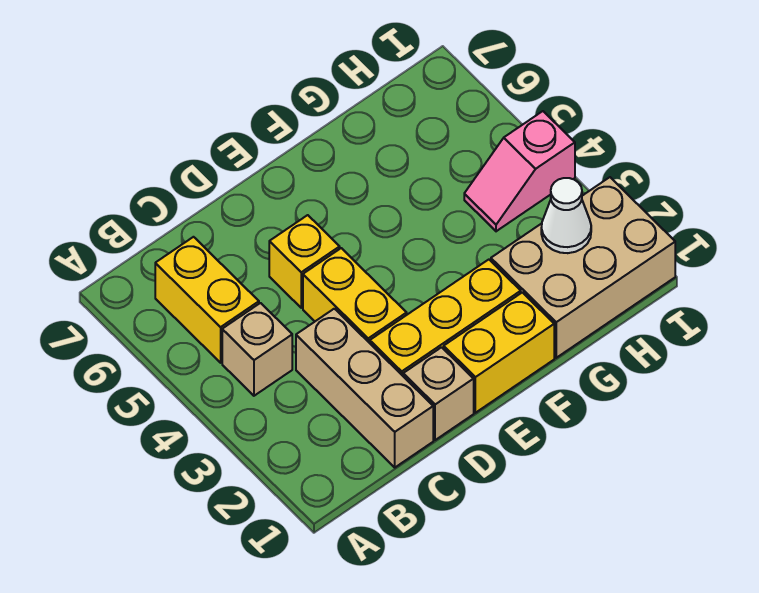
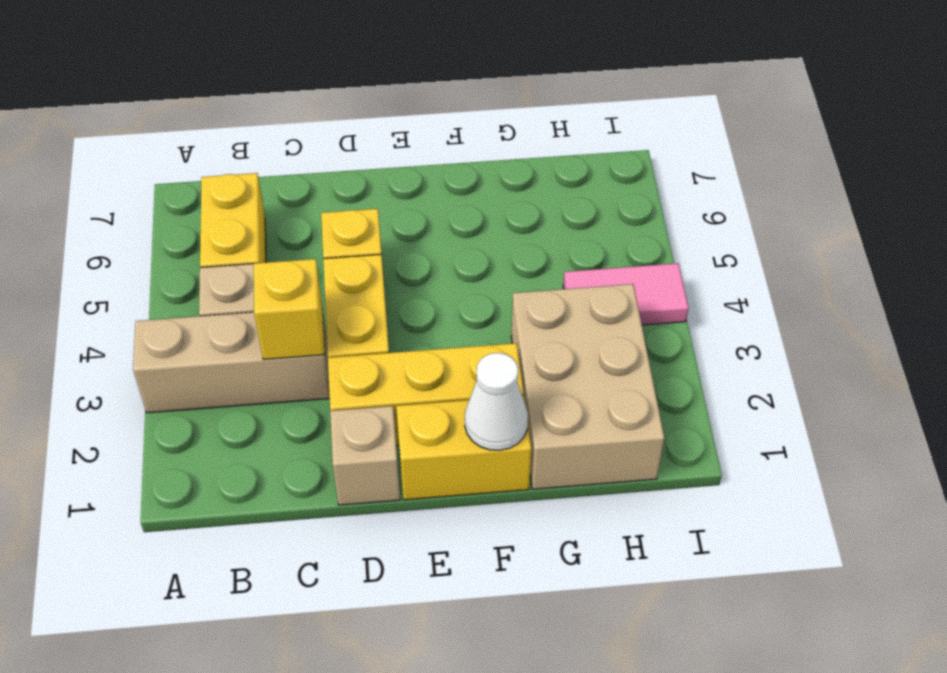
tan brick C1:C3 level 1 -> tan brick A3:C3 level 1
none -> yellow brick C3 level 2
tan brick G1:I2 level 1 -> tan brick G1:H3 level 1
white cone H2 level 2 -> white cone F1 level 2
pink slope H4:I4 level 1 top I -> pink tile H4:I4 level 1

